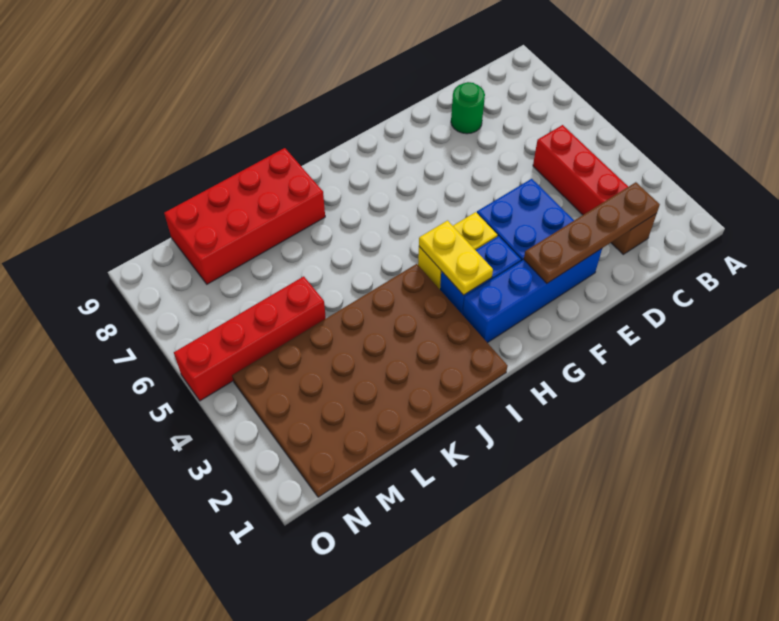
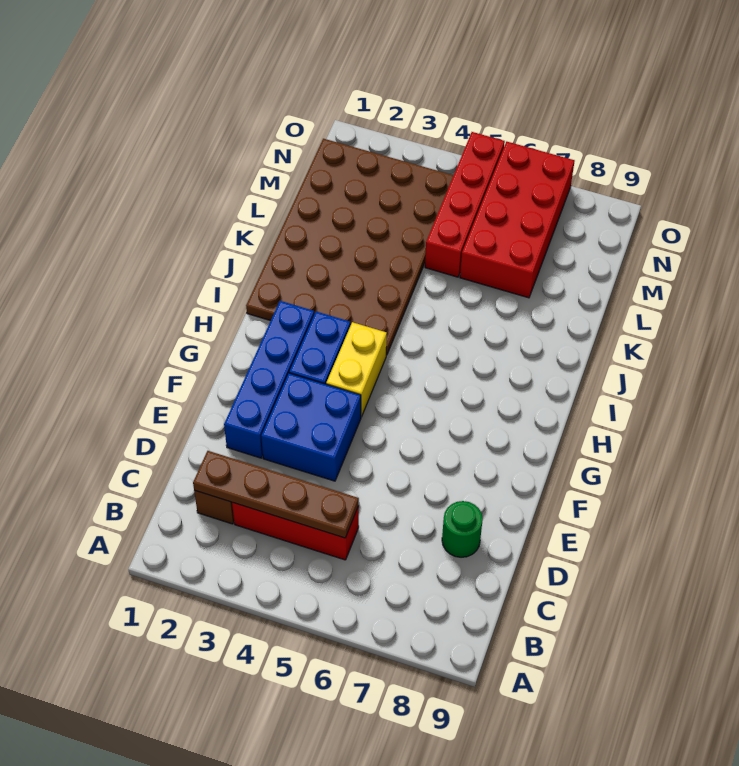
brown plate C2:F2 level 2 -> brown plate C2:C5 level 2
yellow plate H3:H4 level 2 -> none
red brick J8:M9 level 1 -> red brick L6:O7 level 1

